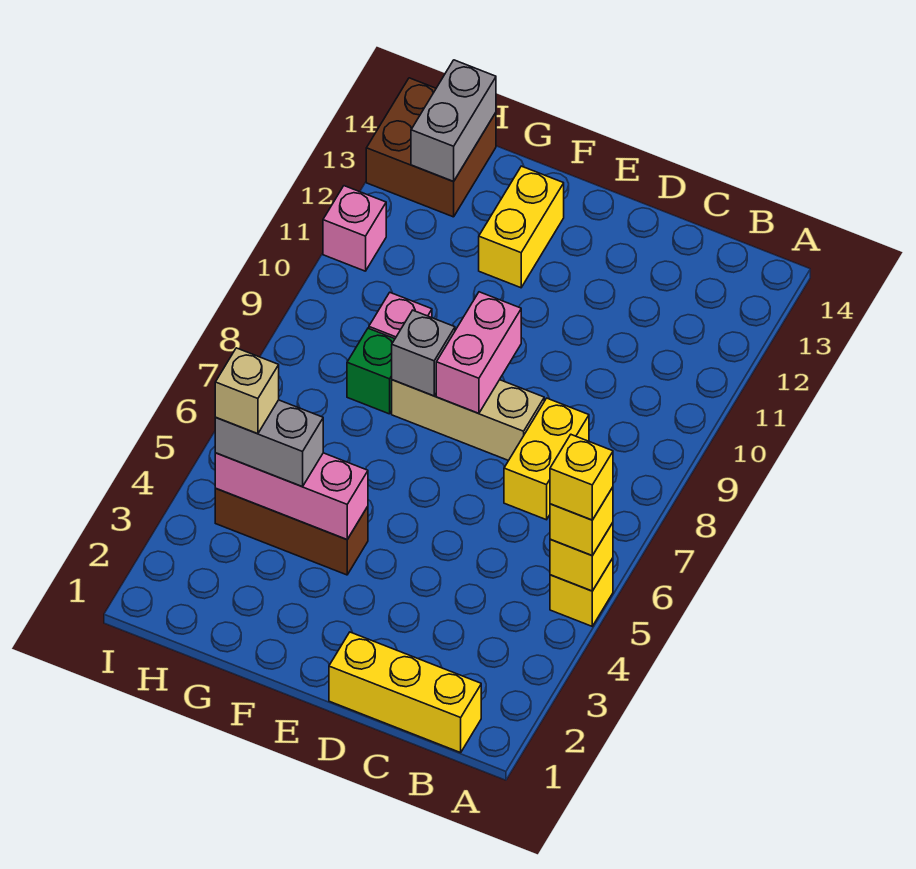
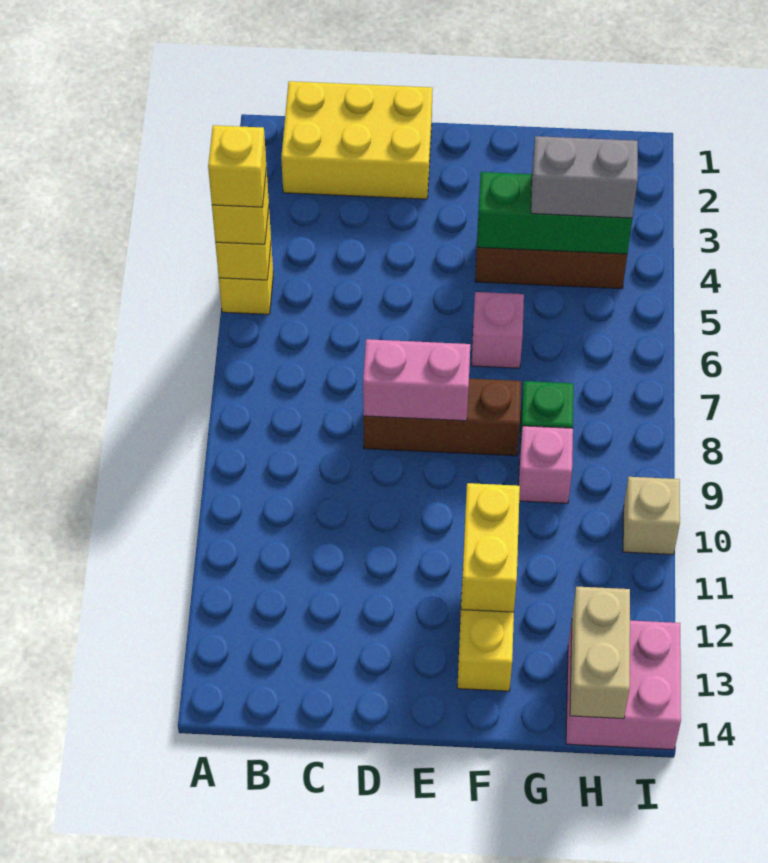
yellow brick B1:D1 level 1 -> yellow brick B1:D2 level 1
yellow brick C7:C8 level 1 -> yellow brick F11:F12 level 2
tan brick D8:F8 level 1 -> brown brick D8:F8 level 1
pink brick E8:E9 level 2 -> pink brick D8:E8 level 2
pink brick F4:H4 level 2 -> green brick F4:H4 level 2
grey brick F8 level 2 -> none
tan brick H4 level 4 -> tan brick I10 level 1
brown brick H13:I14 level 1 -> pink brick H13:I14 level 1
grey brick H13:H14 level 2 -> tan brick H13:H14 level 2
pink brick I11 level 1 -> pink brick F6 level 1

